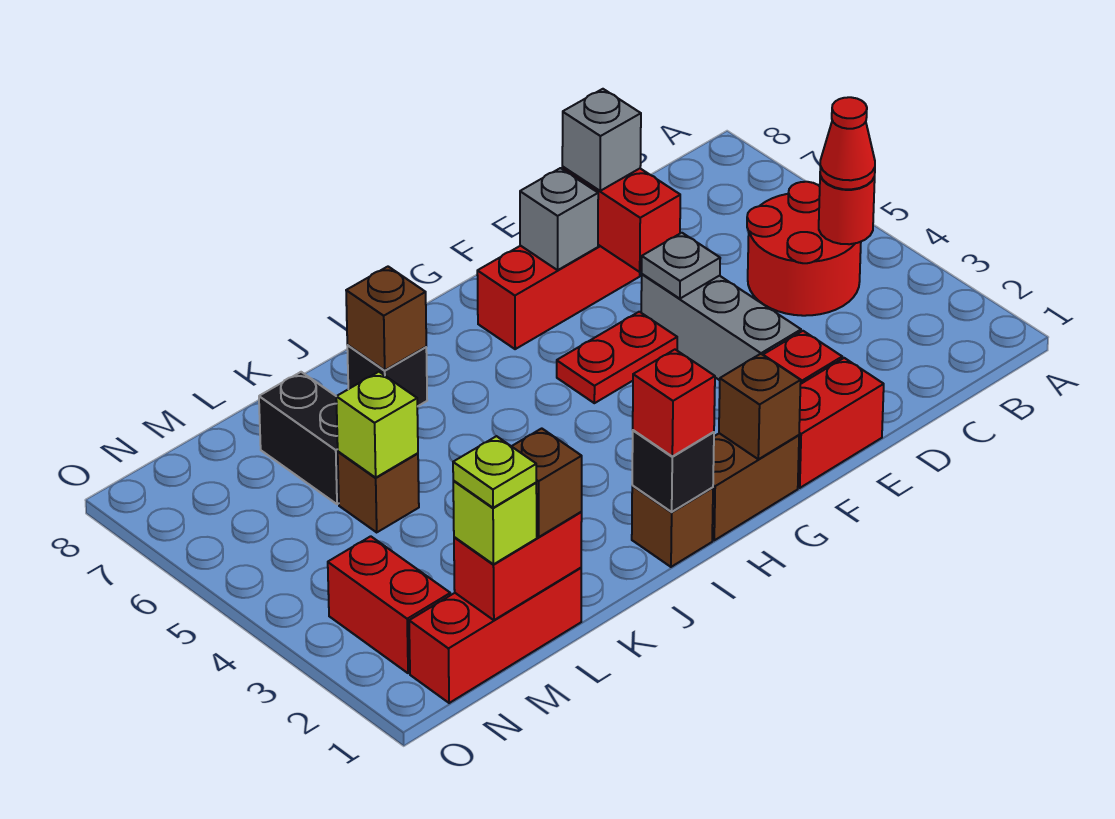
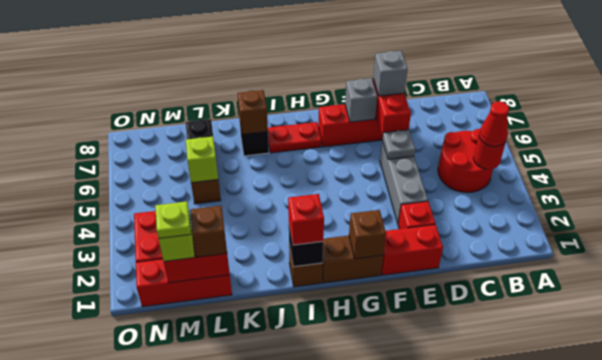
red plate F5:G5 level 1 -> red plate H7:I7 level 1

